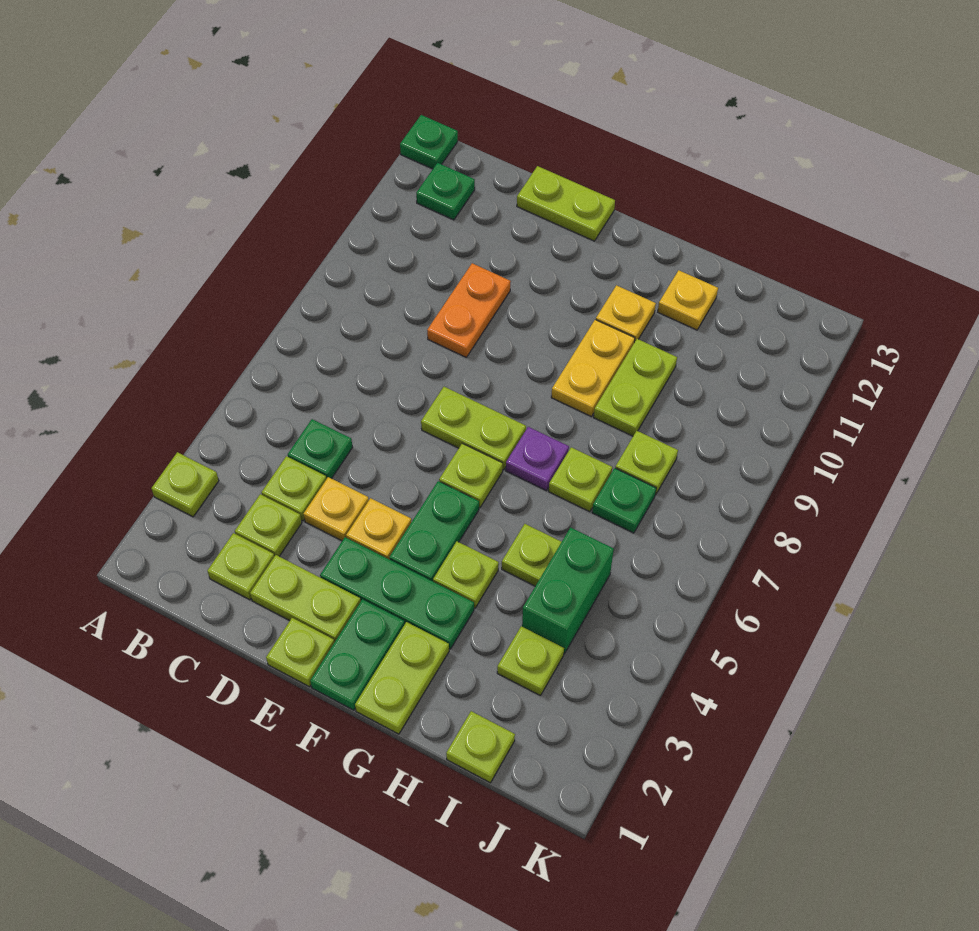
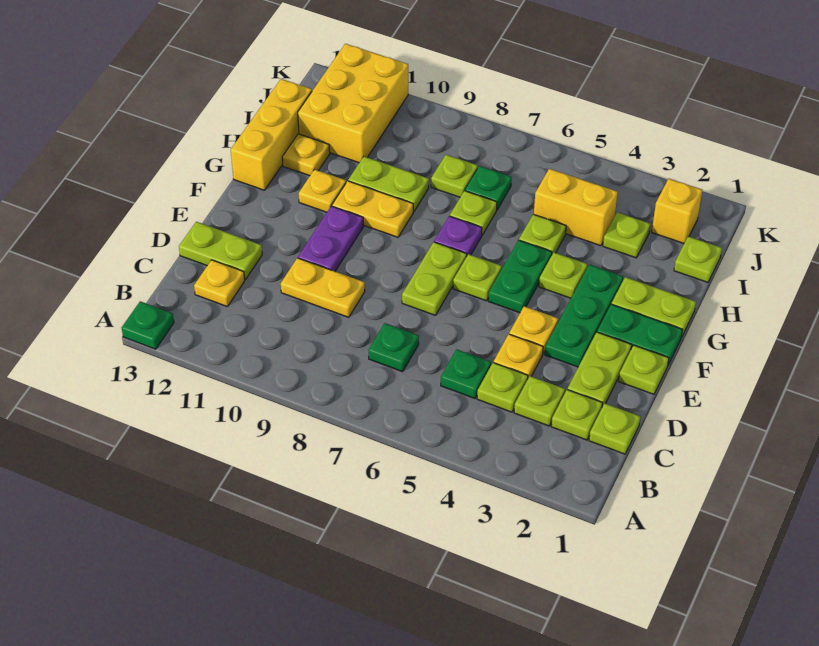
lime plate A3 level 1 -> lime plate C1 level 1
green plate B12 level 1 -> green plate C7 level 1
none -> yellow plate C12 level 1
orange plate D9:D10 level 1 -> yellow plate D9:D10 level 1
lime plate D13:E13 level 1 -> lime plate D12:D13 level 1
none -> purple plate E10:F10 level 1
green plate F4:F5 level 1 -> green plate F5:G5 level 1
none -> yellow brick G13:I13 level 1
green brick I4:I5 level 1 -> yellow brick I4:I5 level 1
none -> yellow brick I11:K12 level 1
none -> yellow brick J2 level 1

